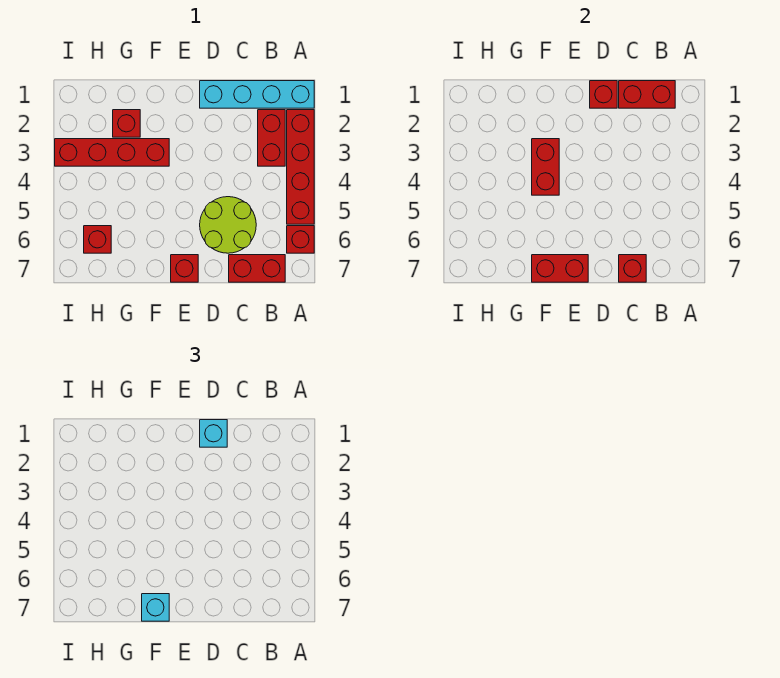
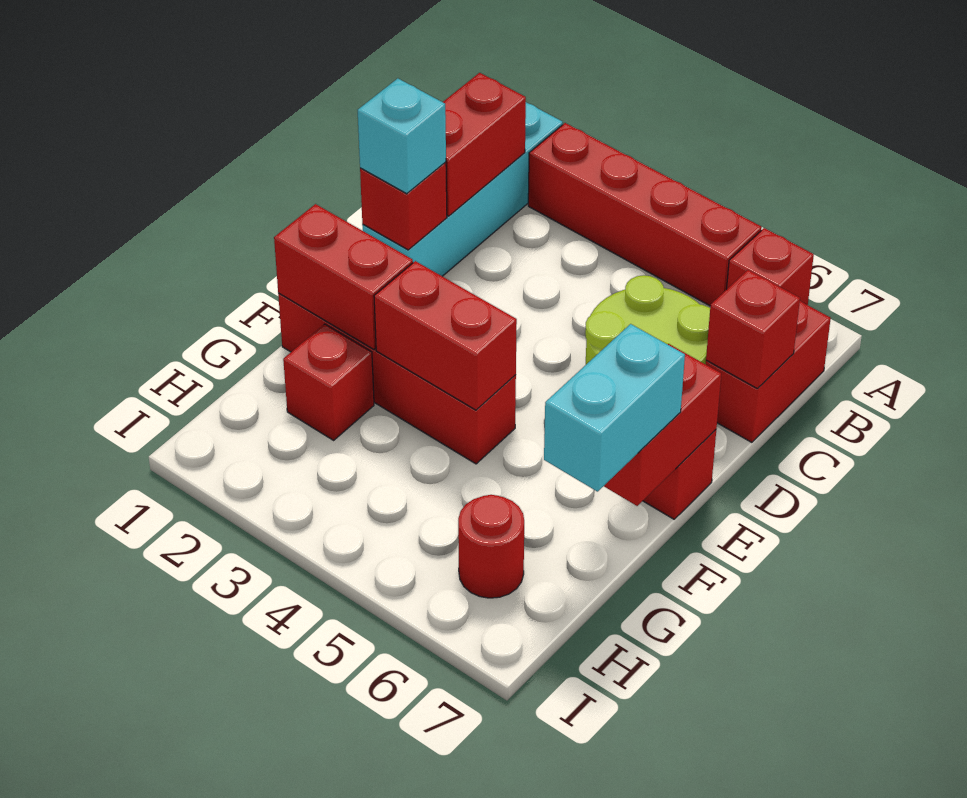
red brick B2:B3 level 1 -> red brick F1:F2 level 2
red brick F3:I3 level 1 -> red brick F1:F4 level 1
cyan brick F7 level 3 -> cyan brick F7:G7 level 3
red brick H6 level 1 -> red round brick H6 level 1

